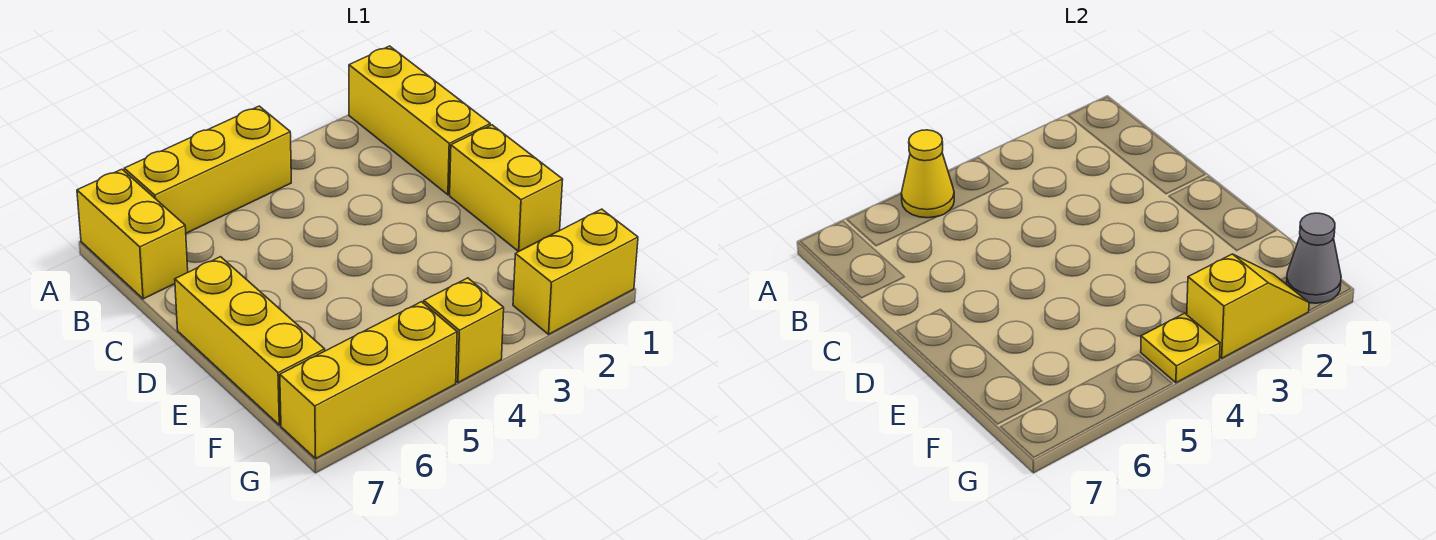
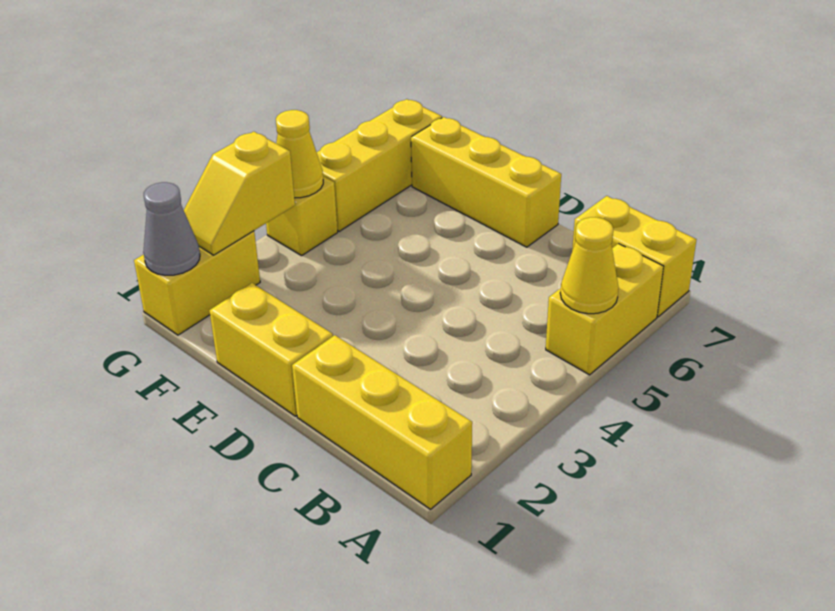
yellow brick A4:A6 level 1 -> yellow brick A5:A6 level 1
yellow plate G4 level 2 -> yellow cone G4 level 2

